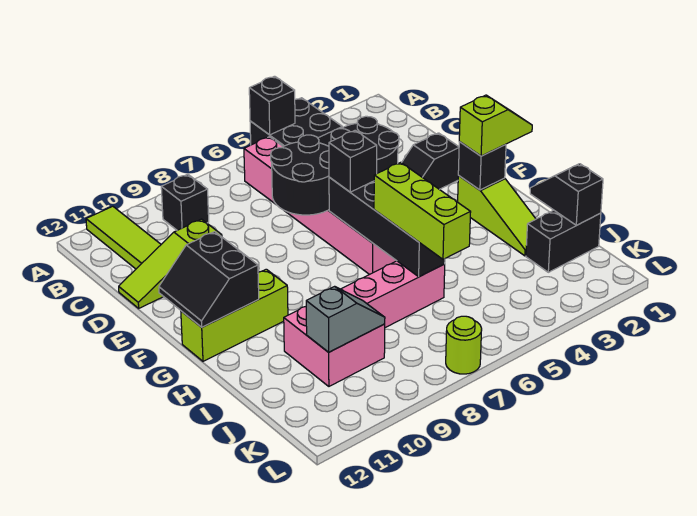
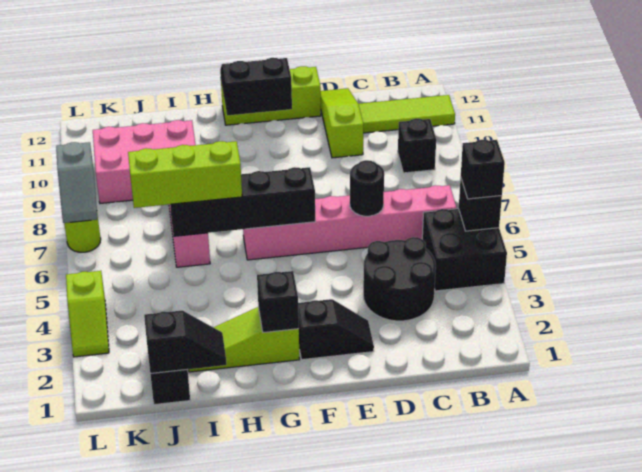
black round brick D6:E7 level 2 -> black round brick D6 level 2
black slope E2:E3 level 1 top 2 -> black slope E2:F2 level 1 top F
black brick F6 level 3 -> black brick A5 level 3
lime slope G1:G2 level 3 top 2 -> lime slope L3:L4 level 1 top 4
lime brick G10:G12 level 1 -> lime brick E12:G12 level 1
pink brick I9:J10 level 1 -> pink brick I9:K10 level 1
grey slope J9:J10 level 2 top 10 -> grey slope L7:L8 level 2 top 8

